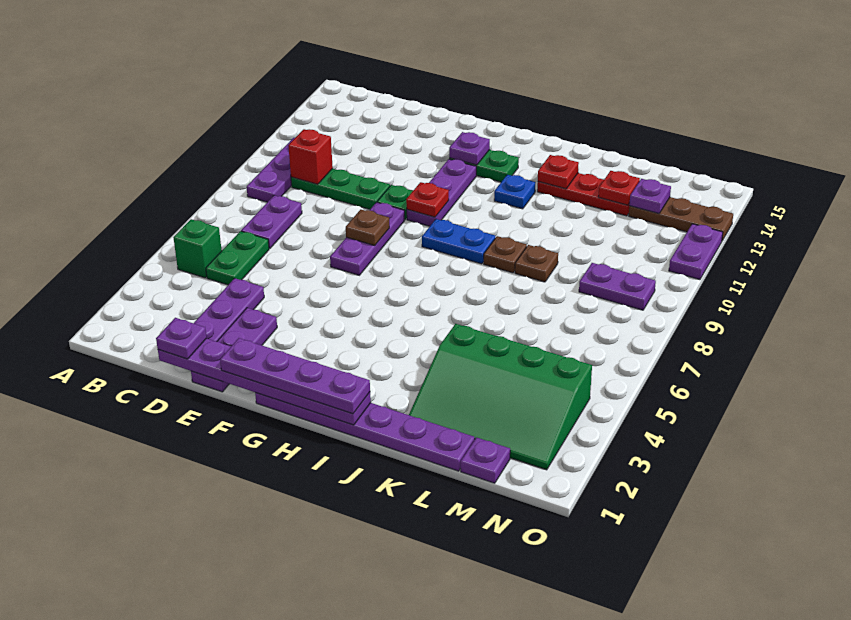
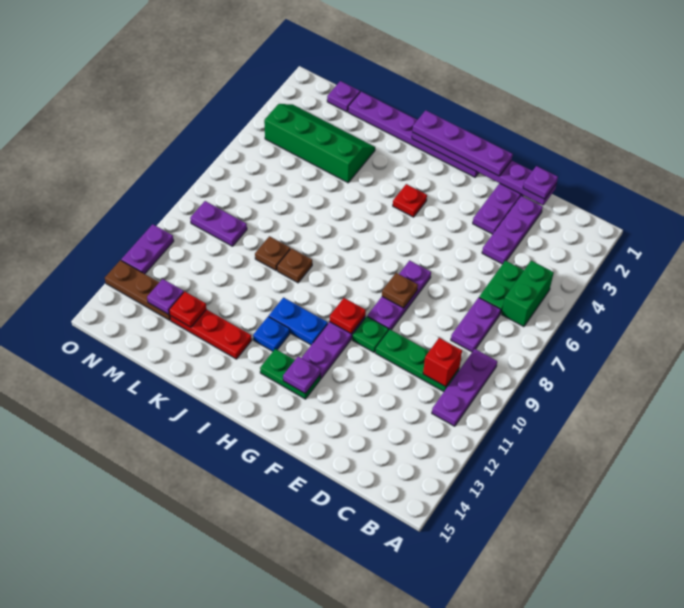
green brick B5 level 1 -> green brick B5:B6 level 1
blue plate H9:I9 level 1 -> blue plate H11:I11 level 1
red plate J13 level 2 -> red plate H4 level 1
green slope K2:N4 level 1 top 4 -> green slope K3:N4 level 1 top 4

